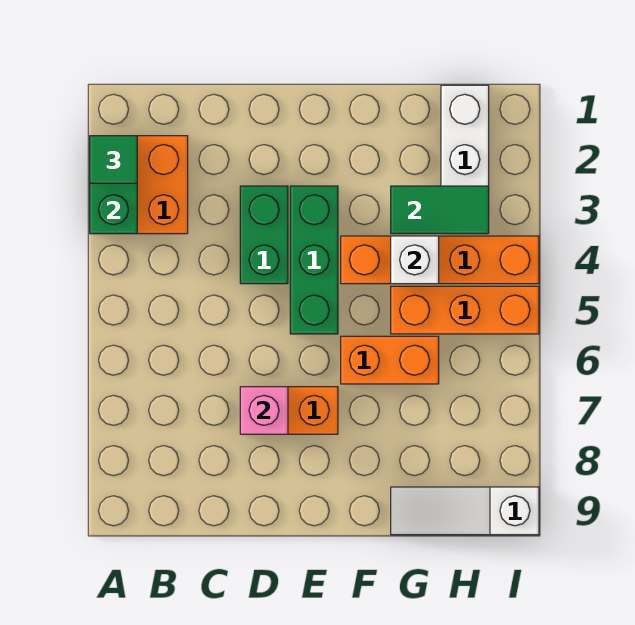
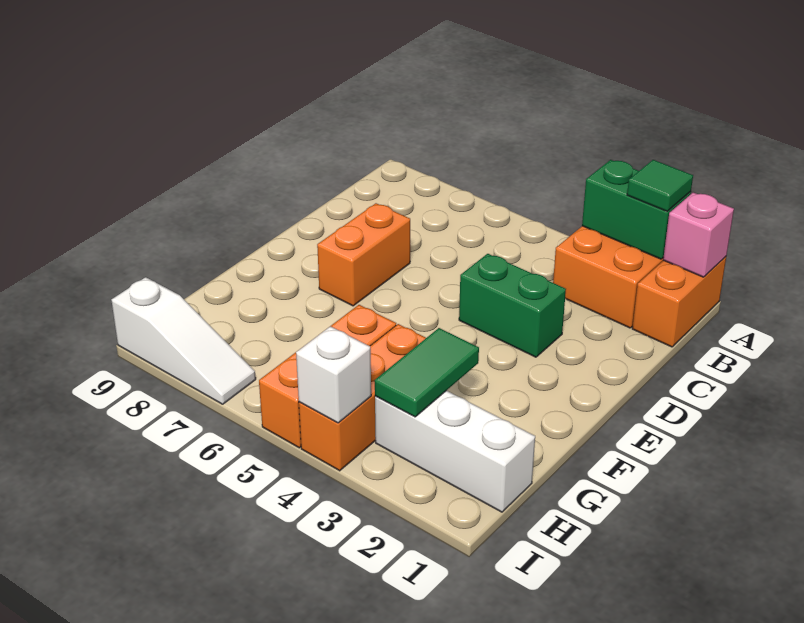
pink brick D7 level 2 -> pink brick A1 level 2
green brick E3:E5 level 1 -> none
orange brick F4:I4 level 1 -> orange brick G4:I4 level 1
orange brick F6:G6 level 1 -> orange brick A1:B1 level 1
white brick G4 level 2 -> white brick I4 level 2
white slope G9:I9 level 1 top I -> white slope I7:I9 level 1 top 9

